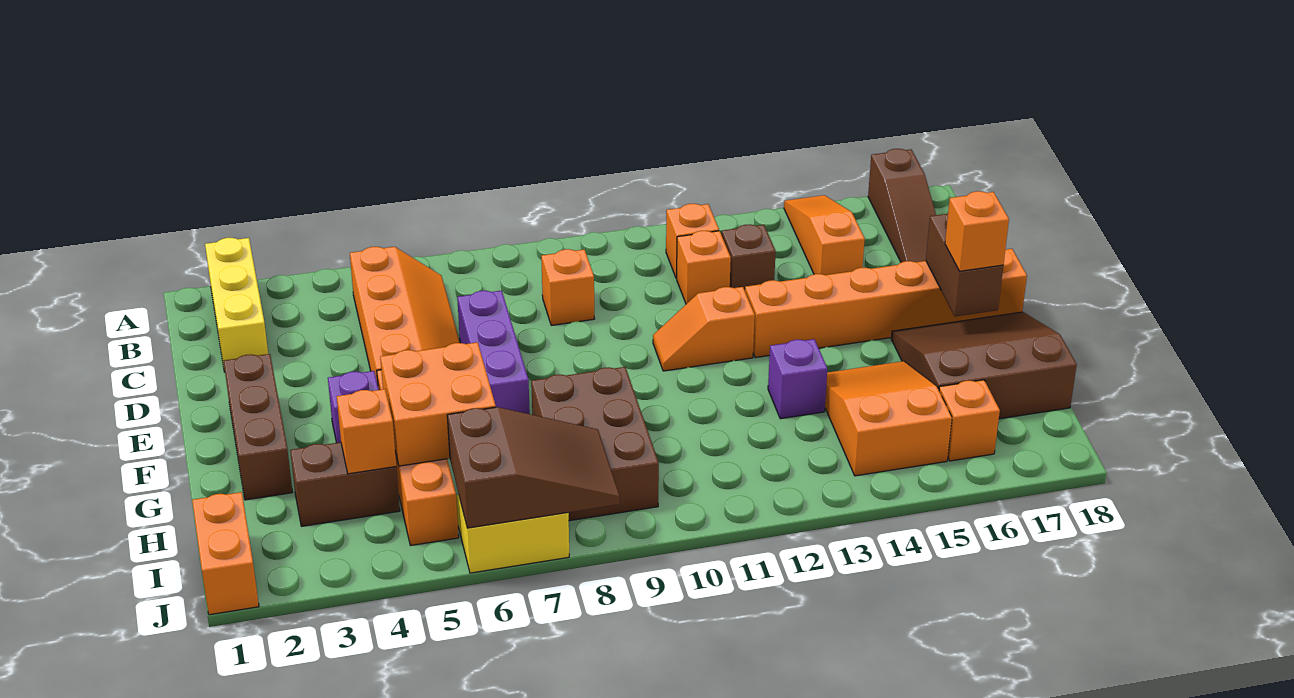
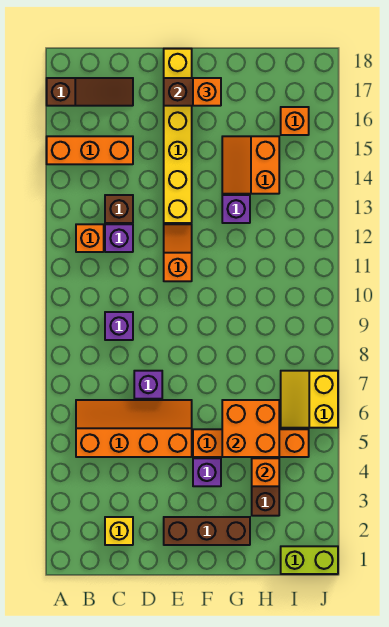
yellow brick A2:C2 level 1 -> yellow brick C2 level 1
orange slope A15:C15 level 1 top C -> orange brick A15:C15 level 1
orange brick C9 level 1 -> purple brick C9 level 1
orange brick C12 level 1 -> purple brick C12 level 1
purple brick D7:F7 level 1 -> purple brick D7 level 1
orange slope E11:E12 level 1 top 12 -> orange slope E11:E12 level 1 top 11
orange brick E13:E18 level 1 -> yellow brick E13:E18 level 1
brown slope F16:H18 level 1 top H -> none
brown brick G8:I9 level 1 -> none
orange slope G14:I15 level 1 top I -> orange slope G14:H15 level 1 top H
orange brick I1:J1 level 1 -> lime brick I1:J1 level 1
brown slope I6:J8 level 2 top 6 -> none

